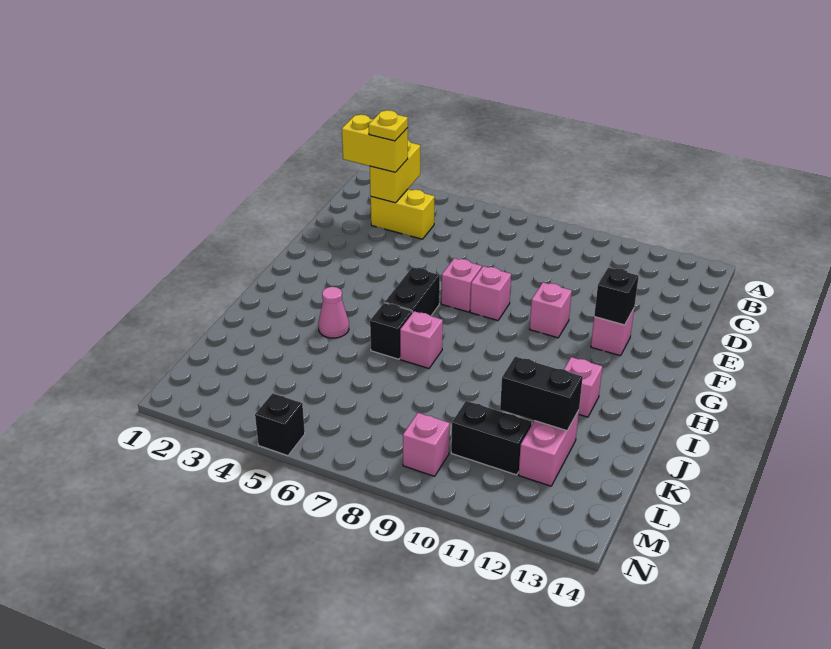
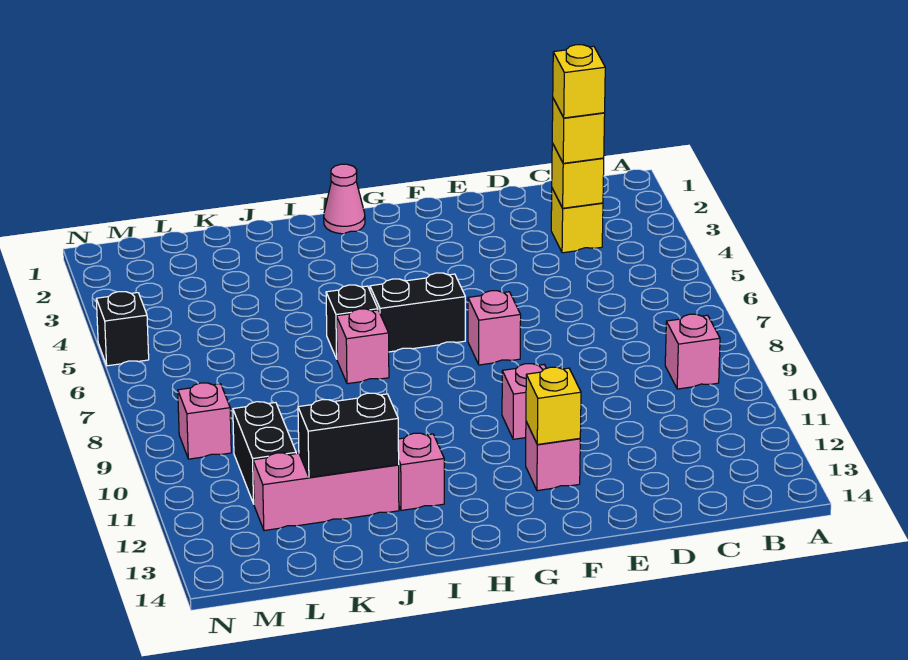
yellow brick B3:C3 level 2 -> yellow brick C3 level 2
yellow brick C2:C3 level 3 -> yellow brick C3 level 3
yellow brick C3:C4 level 1 -> yellow brick C3 level 1
yellow plate C3 level 4 -> yellow brick C3 level 4
pink brick F8 level 1 -> pink brick B9 level 1
black brick F12 level 2 -> yellow brick F12 level 2
pink cone I4 level 1 -> pink cone H1 level 1
black brick K11:K12 level 2 -> black brick J12:K12 level 2
pink brick K12:L12 level 1 -> pink brick J12:L12 level 1

